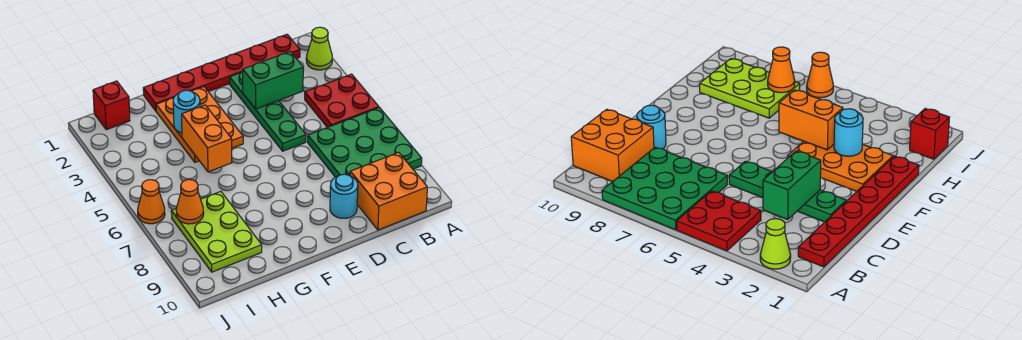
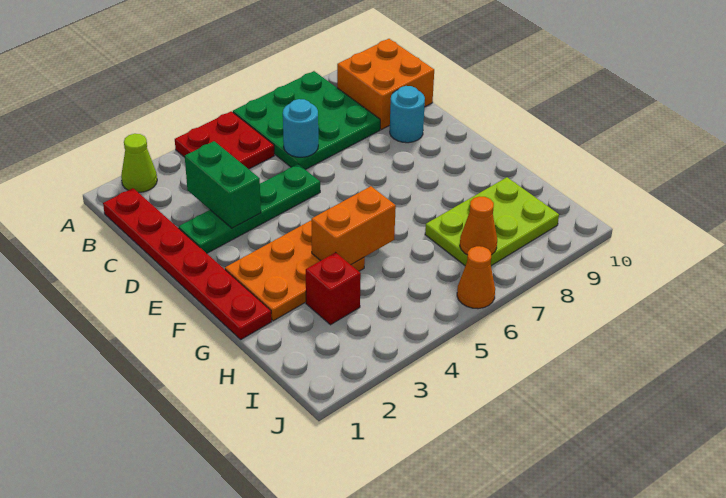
cyan round brick G3 level 2 -> cyan round brick C6 level 2
red brick I1 level 1 -> red brick H3 level 1

